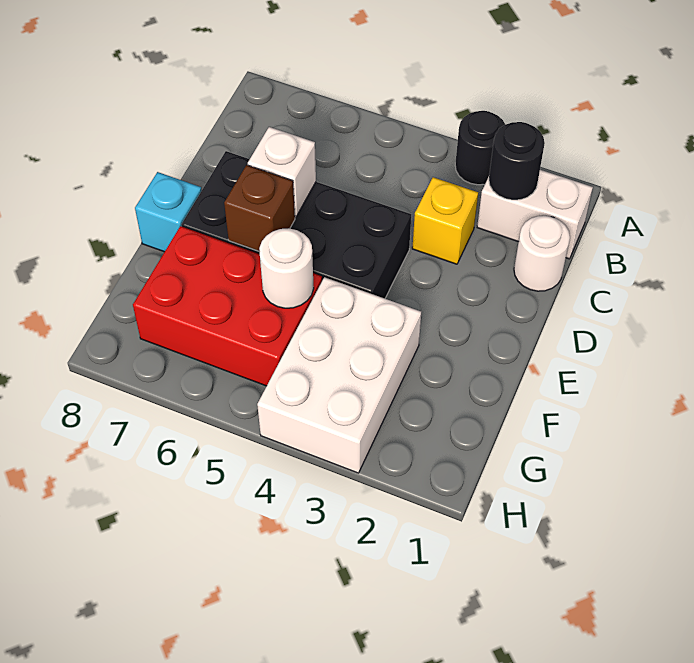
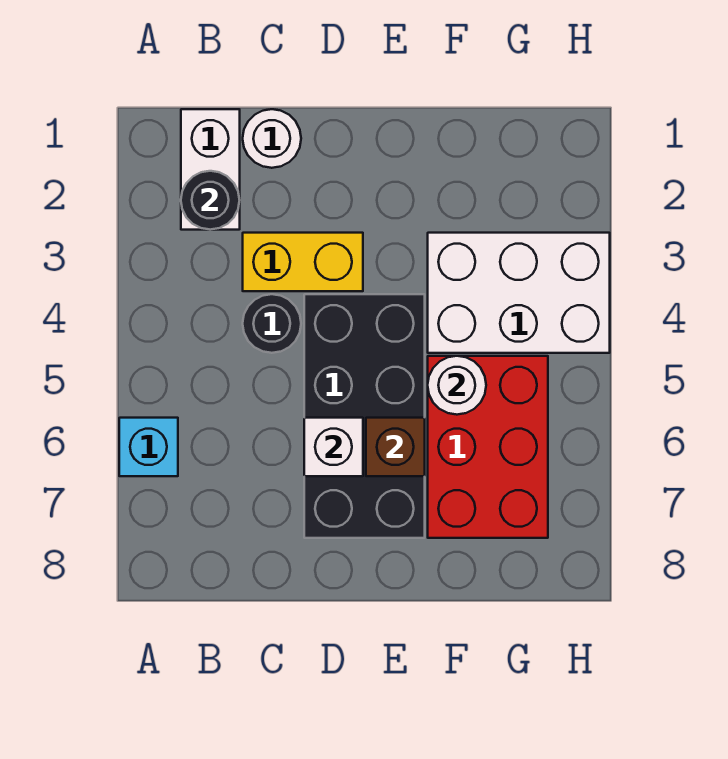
black round brick A3 level 1 -> black round brick C4 level 1
yellow brick C3 level 1 -> yellow brick C3:D3 level 1
cyan brick E8 level 1 -> cyan brick A6 level 1

